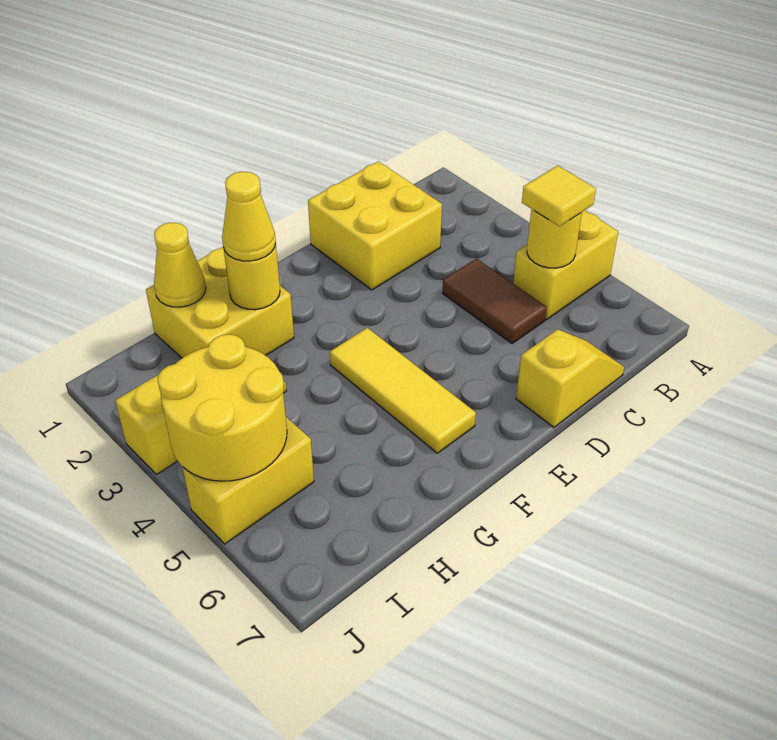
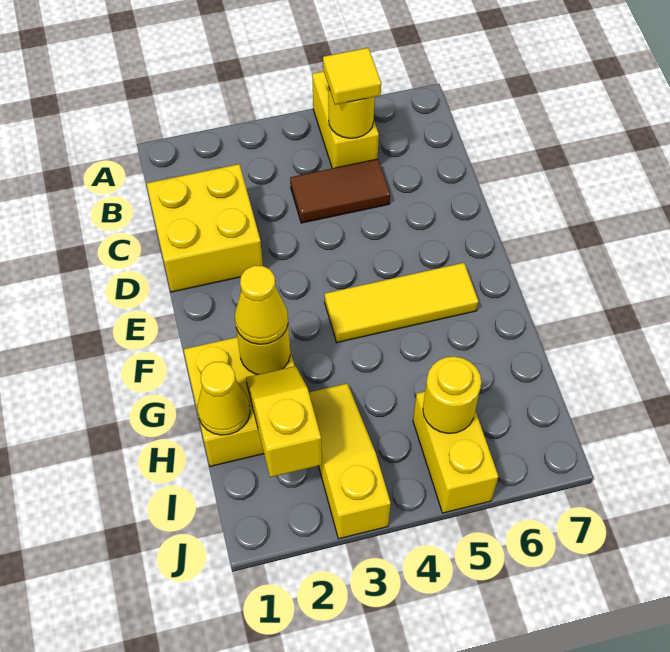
yellow slope C7:D7 level 1 top D -> yellow slope H2:I2 level 2 top I
yellow round brick I4:J5 level 2 -> yellow round brick I5 level 2

